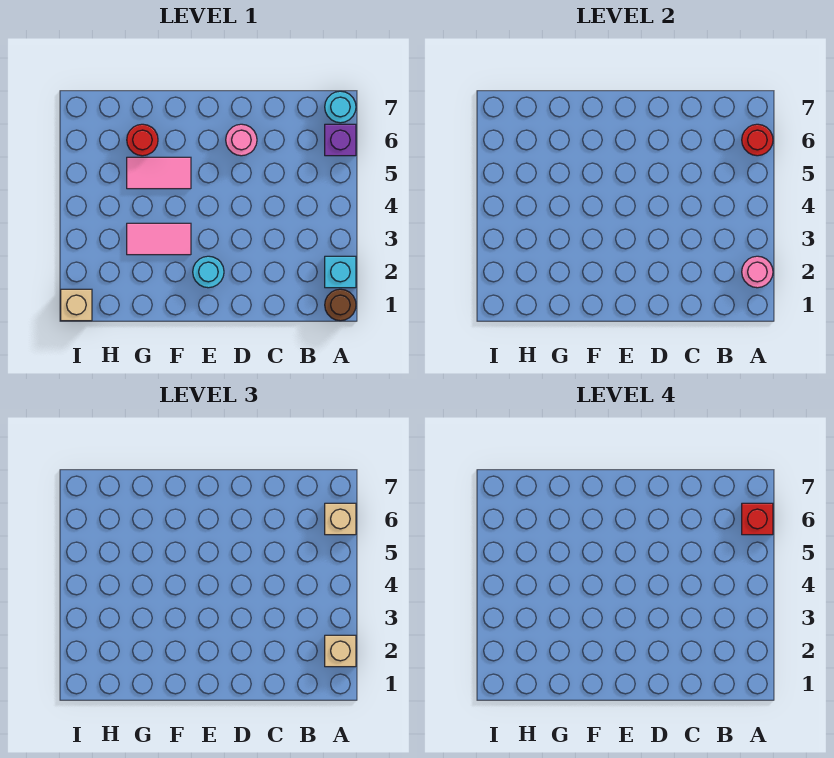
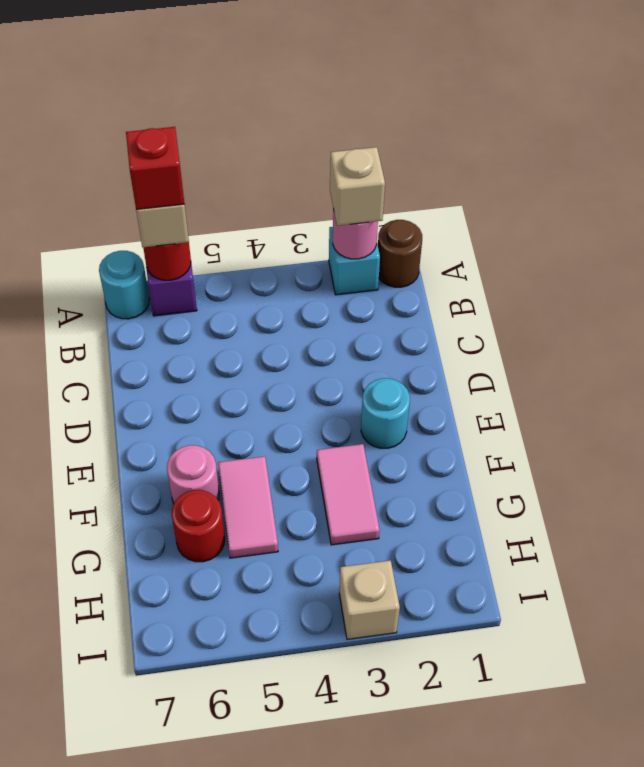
pink round brick D6 level 1 -> pink round brick F6 level 1
tan brick I1 level 1 -> tan brick I3 level 1

